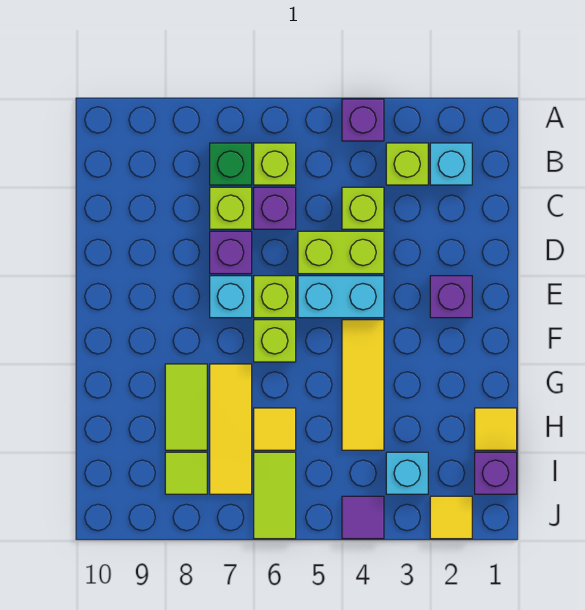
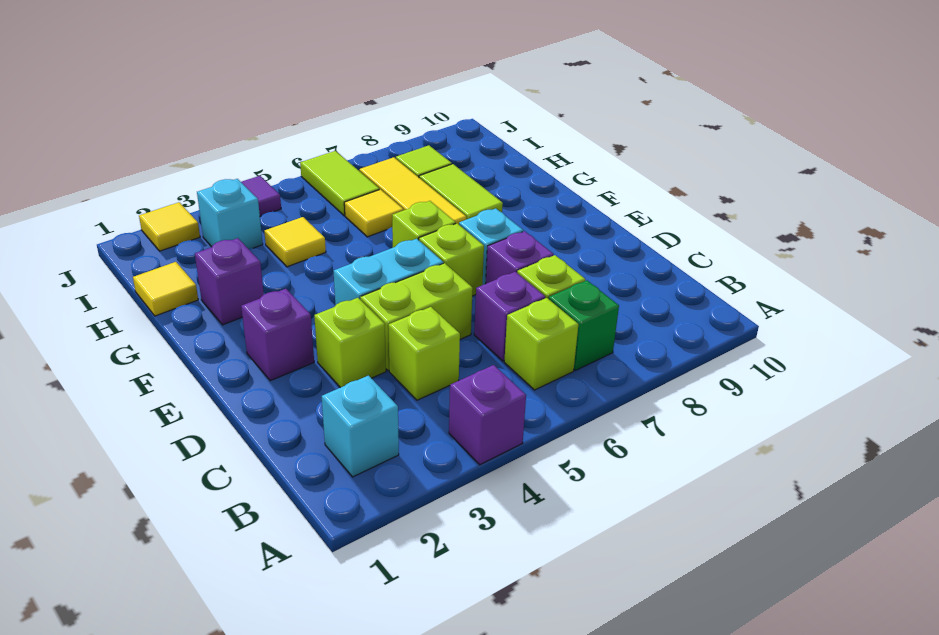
lime brick B3 level 1 -> lime brick D3 level 1
yellow tile F4:H4 level 1 -> yellow tile H4 level 1
purple brick I1 level 1 -> purple brick G2 level 1

